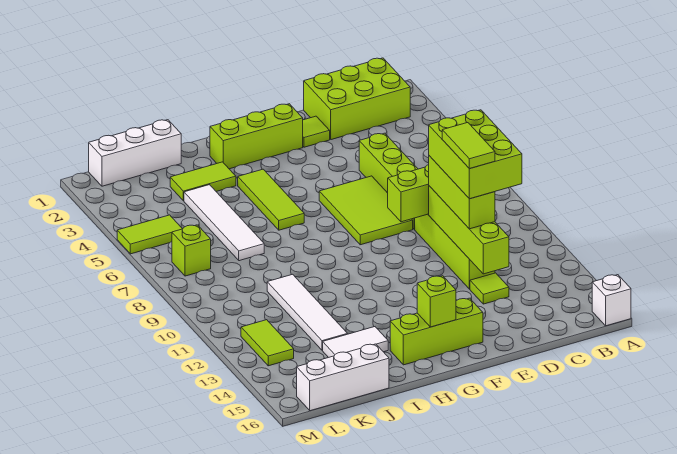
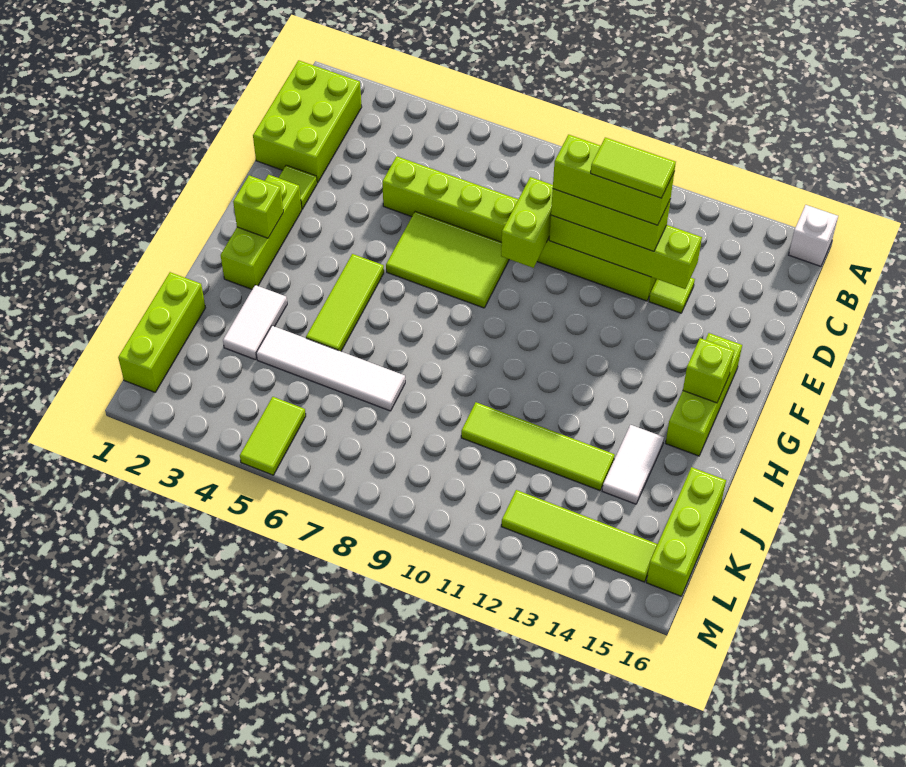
lime brick C10:D12 level 4 -> lime brick D10:D12 level 4
lime tile H4:H6 level 1 -> lime tile G5:I5 level 1
lime tile I3:J3 level 1 -> white tile I3:J3 level 1
white brick J1:L1 level 1 -> lime brick J1:L1 level 1
white tile J10:J13 level 1 -> lime tile J10:J13 level 1
white brick J16:L16 level 1 -> lime brick J16:L16 level 1
lime brick L7 level 1 -> lime brick G2 level 2
lime tile L12:L13 level 1 -> lime tile L12:L15 level 1

